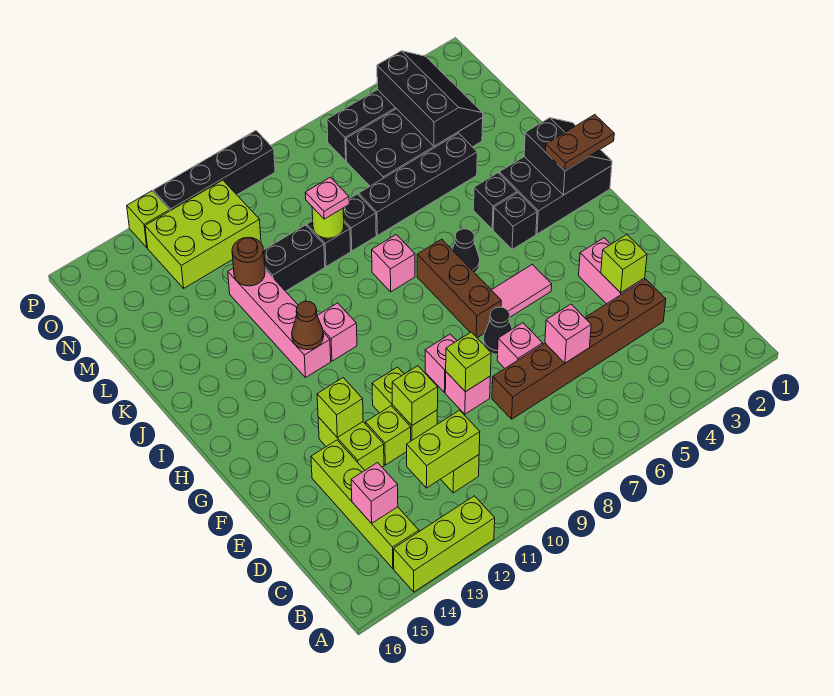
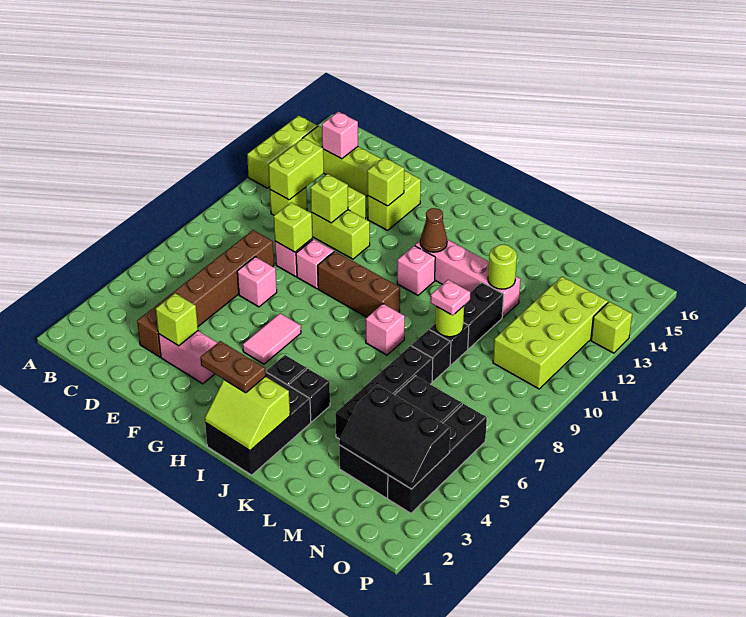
pink brick D6 level 2 -> none
lime brick E13:F13 level 1 -> lime brick F13:F14 level 1
black cone F7 level 1 -> none
brown brick G7:I7 level 1 -> brown brick G9:I9 level 1
black slope I1:J2 level 2 top 2 -> lime slope I1:J2 level 2 top 2
brown plate I1:I2 level 3 -> brown plate H2:I2 level 3
black cone I6 level 1 -> none
brown round brick L12 level 2 -> lime round brick L12 level 2
lime brick N11:O13 level 1 -> lime brick N10:O13 level 1
black brick P9:P12 level 1 -> none

